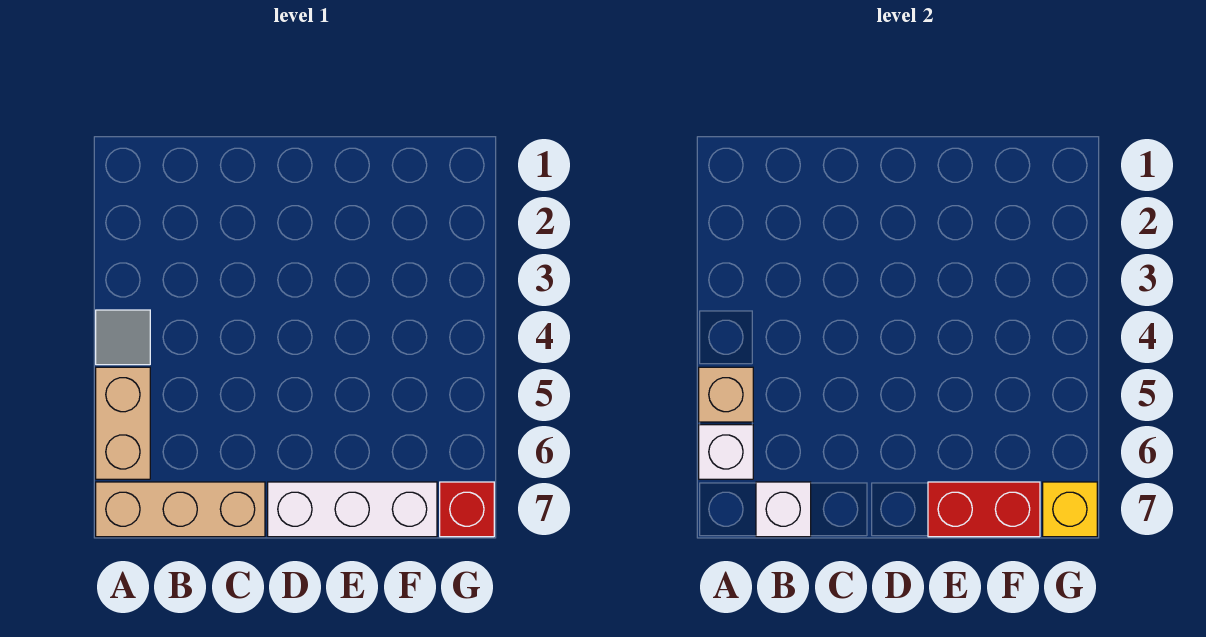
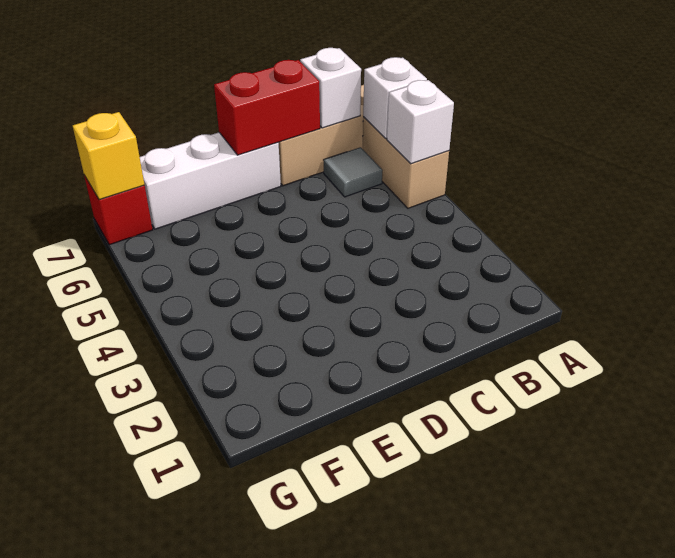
grey tile A4 level 1 -> grey tile B6 level 1
tan brick A5 level 2 -> white brick A5 level 2
red brick E7:F7 level 2 -> red brick C7:D7 level 2

